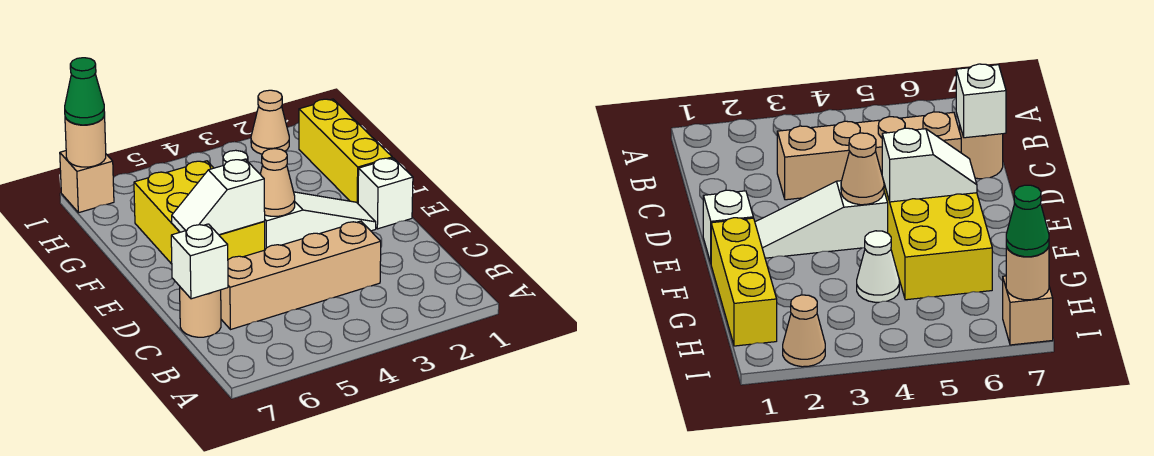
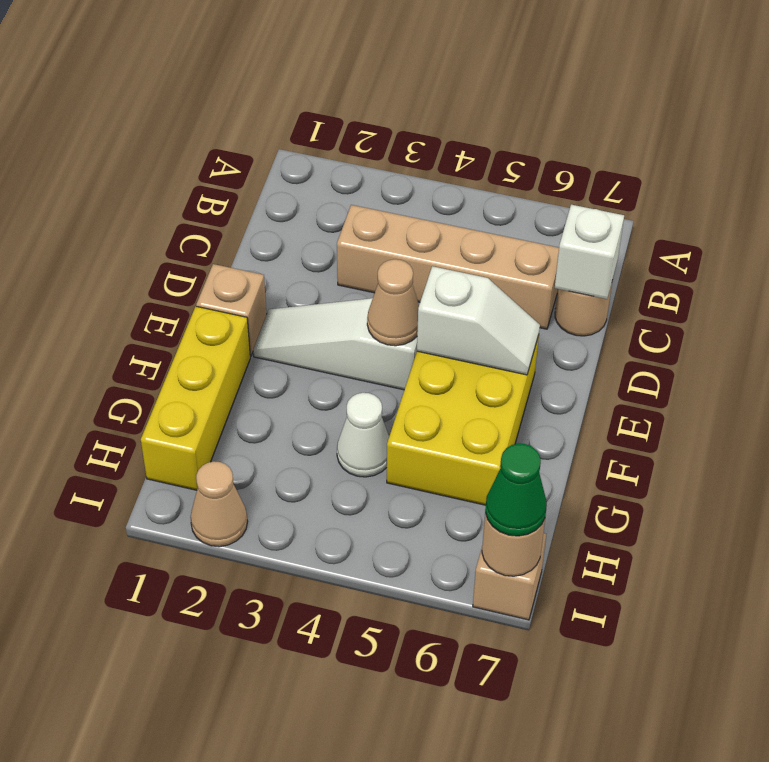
white brick E1 level 1 -> tan brick E1 level 1

